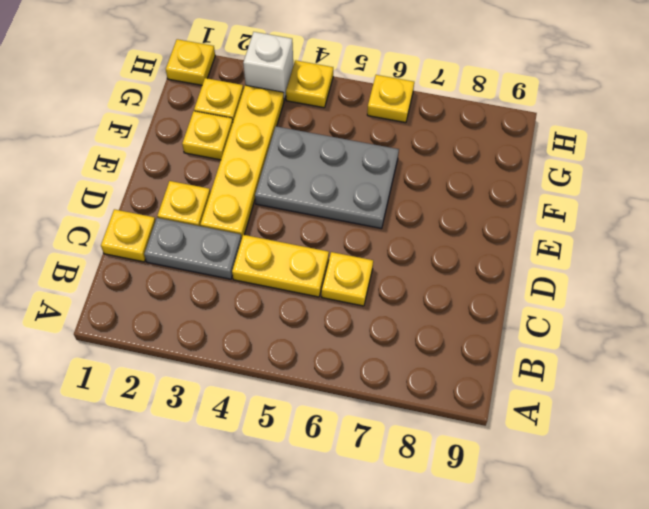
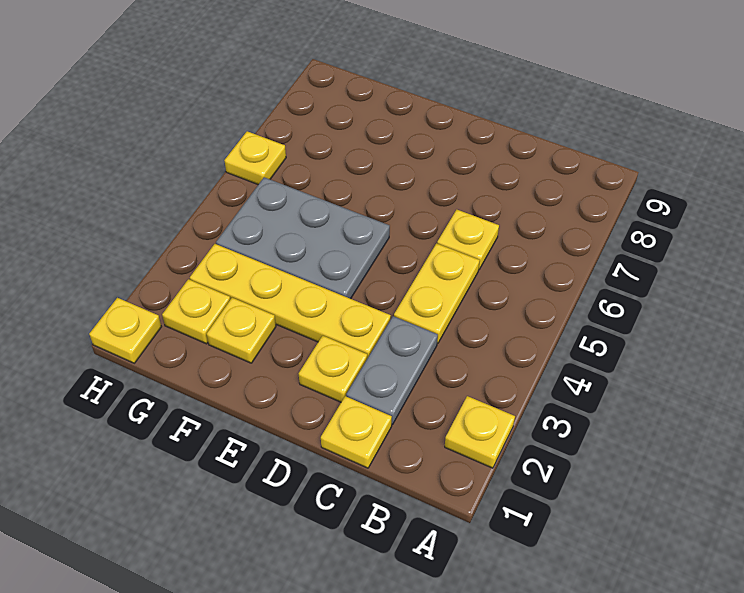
grey plate E4:F6 level 1 -> grey plate E4:G5 level 1
white brick H3 level 1 -> none
yellow plate H4 level 1 -> yellow plate A2 level 1

